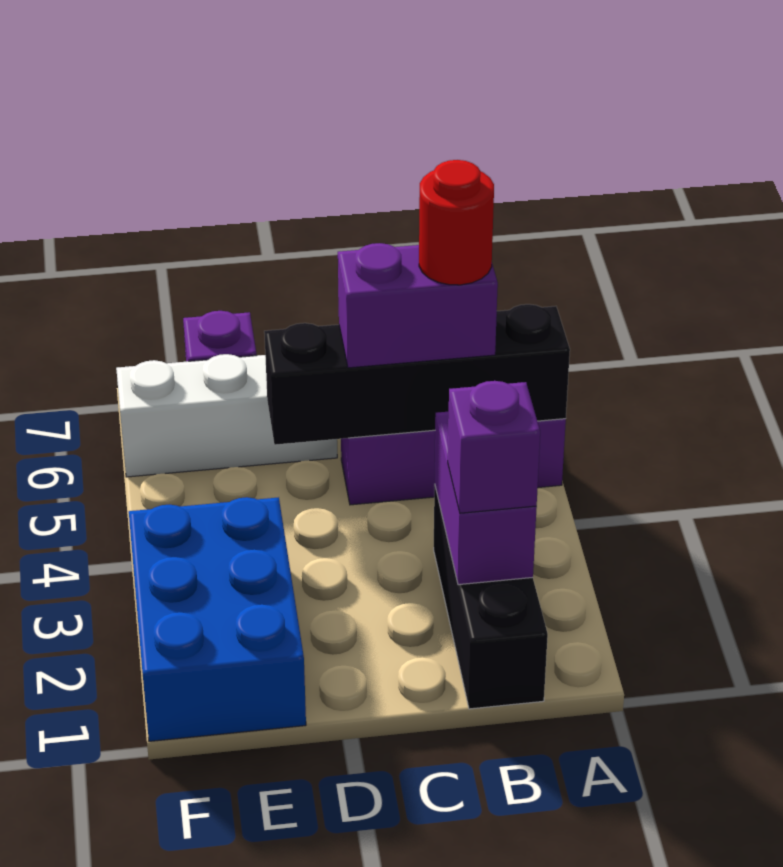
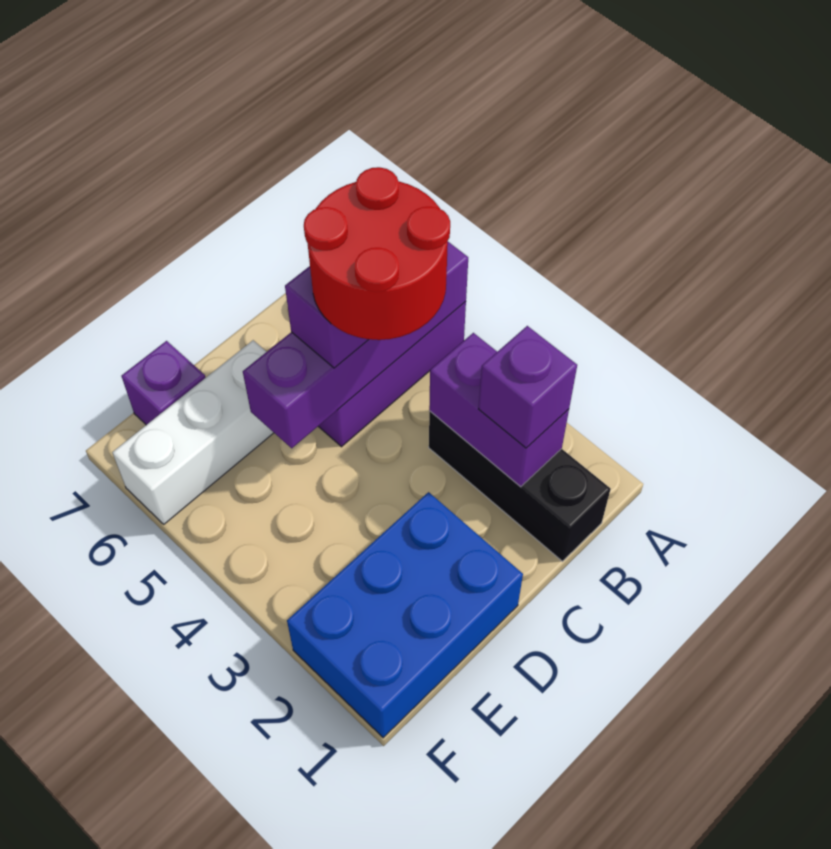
black brick A5:D5 level 2 -> purple brick A5:D5 level 2
red round brick B5 level 4 -> red round brick B4:C5 level 4
blue brick E1:F3 level 1 -> blue brick D1:F2 level 1

